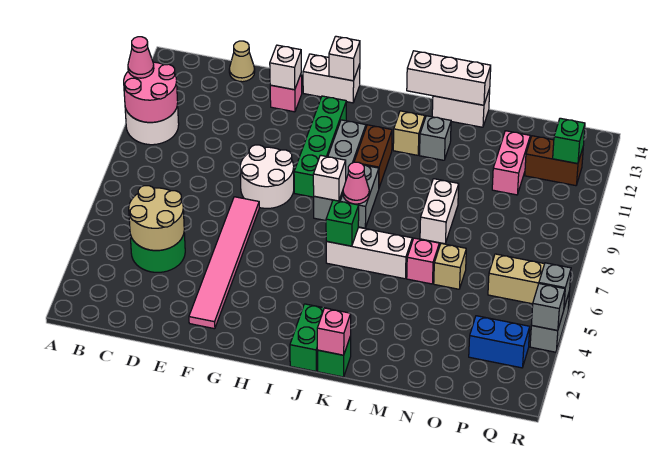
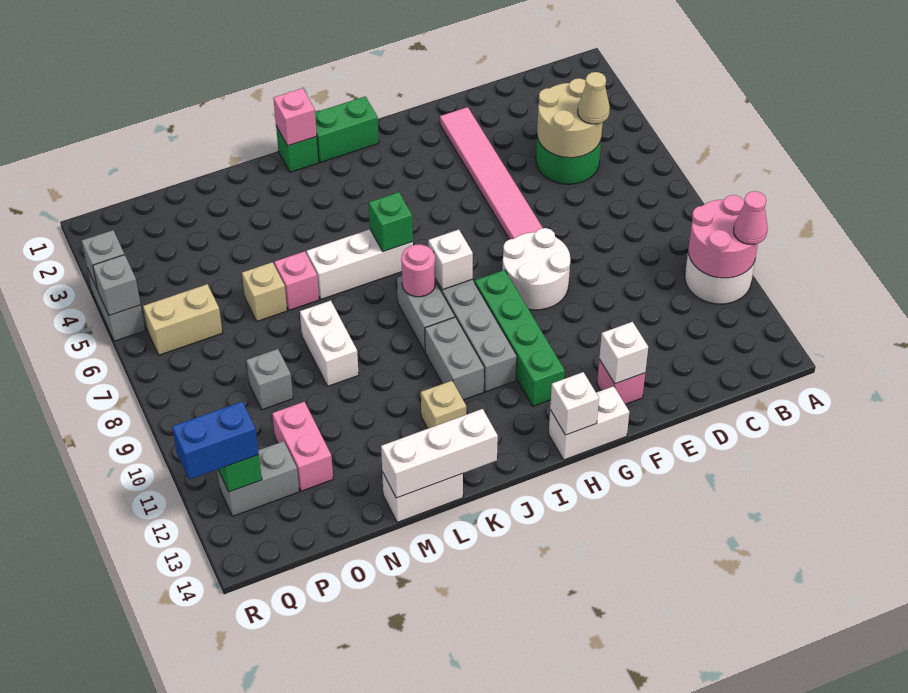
tan cone D14 level 1 -> tan cone C5 level 3
green brick J1:J2 level 1 -> green brick I1:J1 level 1
pink cone J8 level 2 -> pink round brick J8 level 2
brown brick J10:J11 level 1 -> grey brick J10:J11 level 1
grey brick L12 level 1 -> grey brick O9 level 1
blue brick P3:Q3 level 1 -> blue brick Q12:R12 level 3
brown brick P12:Q12 level 1 -> grey brick P12:Q12 level 1

